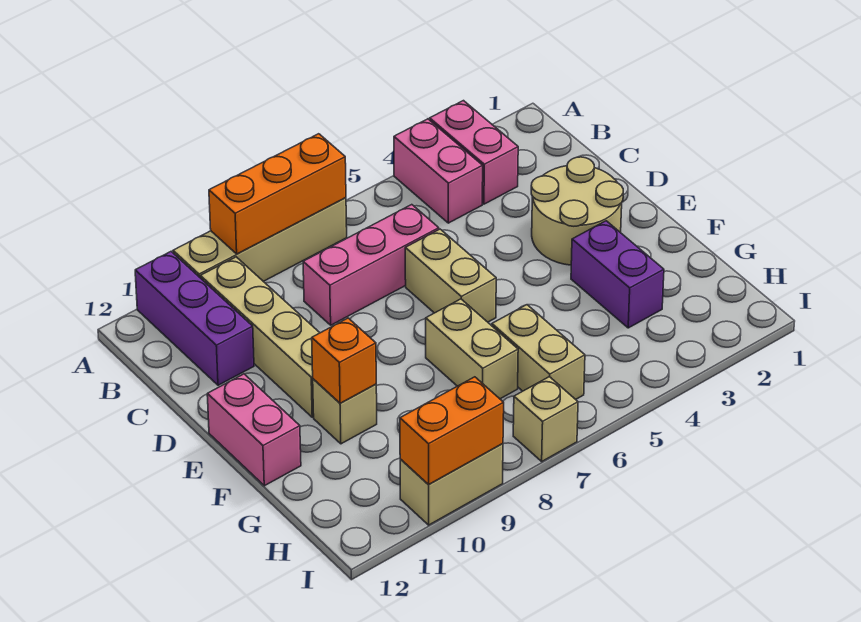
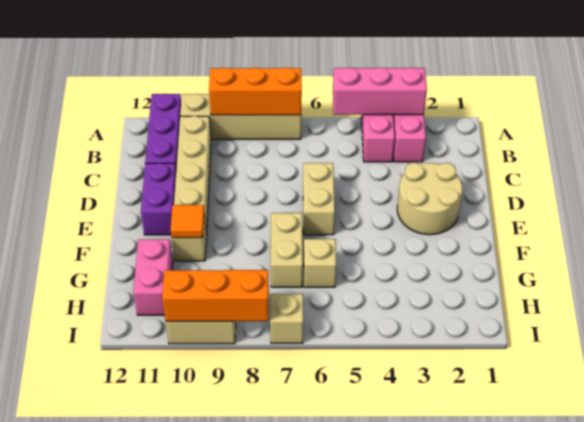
pink brick C6:C8 level 1 -> pink brick A3:A5 level 2
pink brick E12:F12 level 1 -> pink brick G11:H11 level 1
purple brick F3:G3 level 1 -> purple brick D11:E11 level 1
orange brick F10 level 2 -> orange tile F10 level 2
tan brick G6:H6 level 1 -> tan brick G6 level 1
orange brick I9:I10 level 2 -> orange brick I8:I10 level 2

